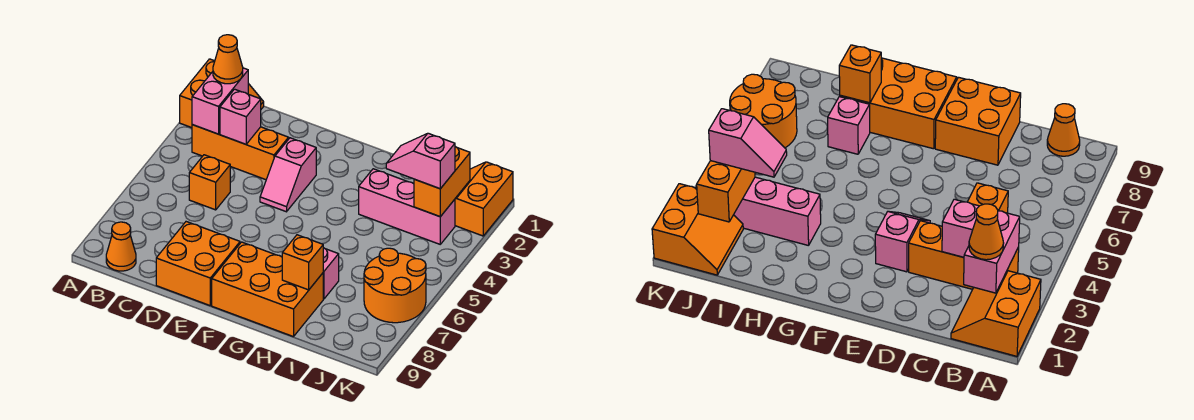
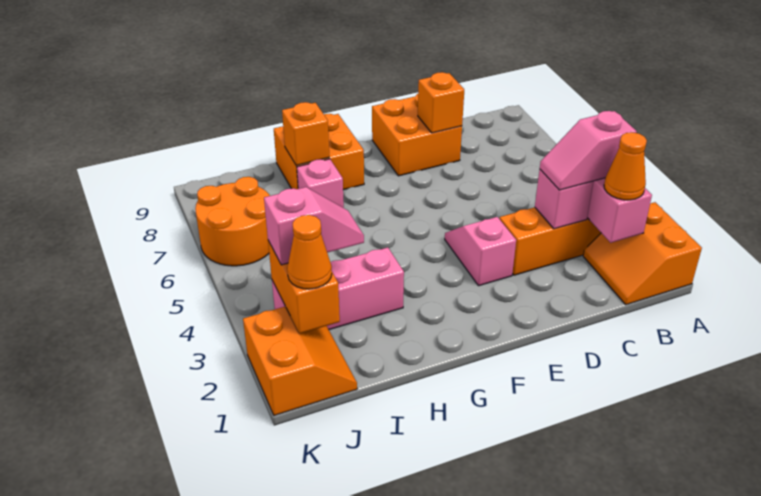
none -> pink slope B3:C3 level 3 top B
orange cone B9 level 1 -> orange cone J2 level 3
orange brick C5 level 1 -> orange brick D8 level 2
orange brick F8:H9 level 1 -> orange brick G8:H9 level 1

